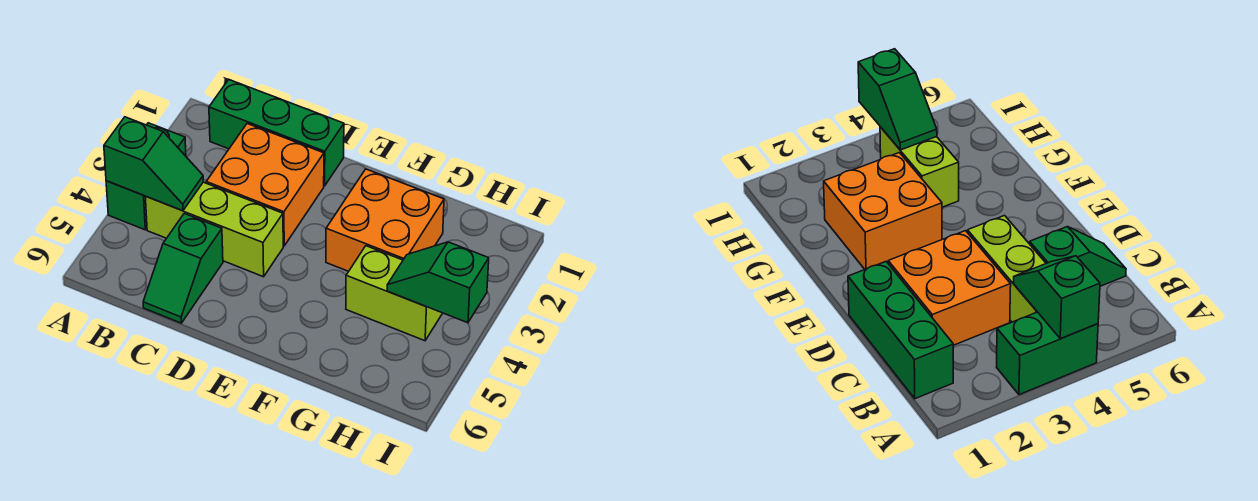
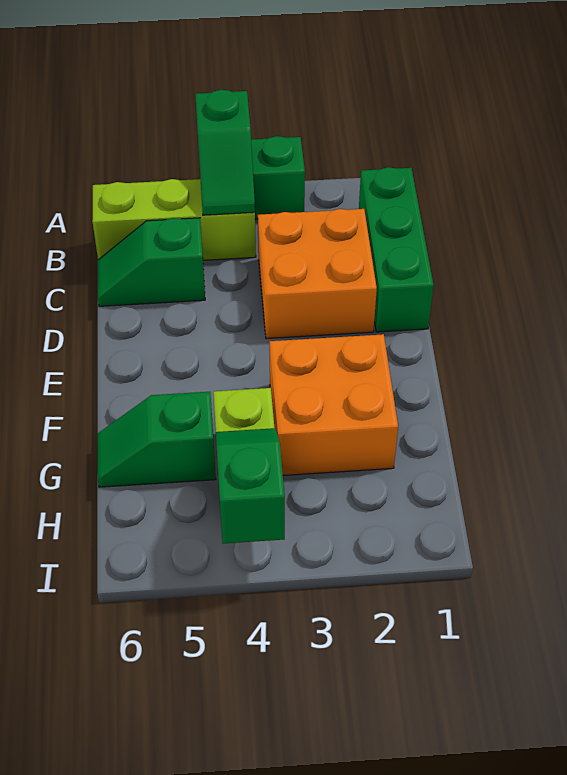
lime brick B4:D4 level 1 -> lime brick B4:B6 level 1
none -> green slope G5:G6 level 1 top 5

